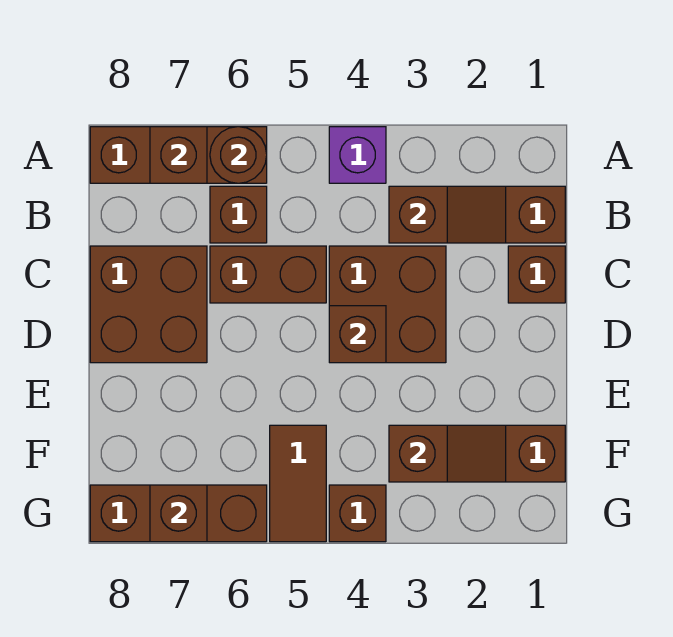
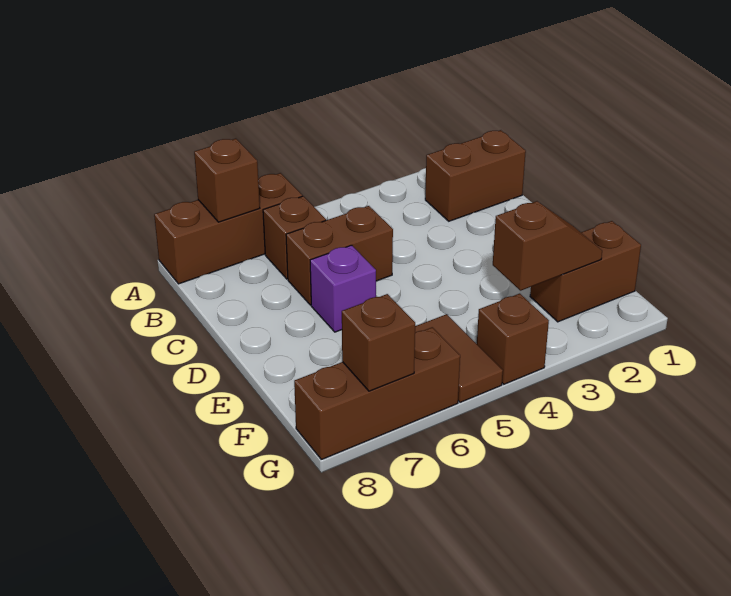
purple brick A4 level 1 -> purple brick D6 level 1
brown round brick A6 level 2 -> none
brown slope B2:B3 level 2 top 3 -> none
brown brick C1 level 1 -> none
brown brick C3:D4 level 1 -> none
brown brick C7:D8 level 1 -> none
brown brick D4 level 2 -> none

